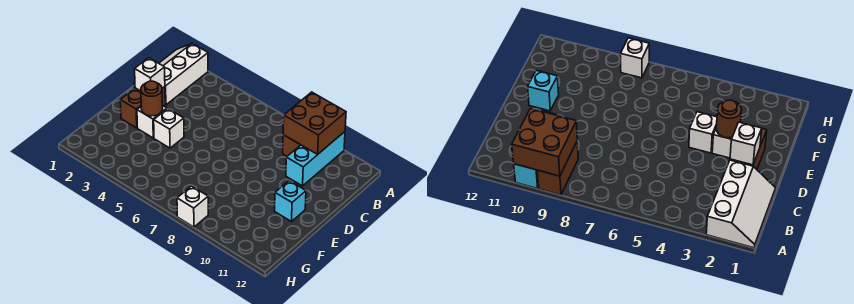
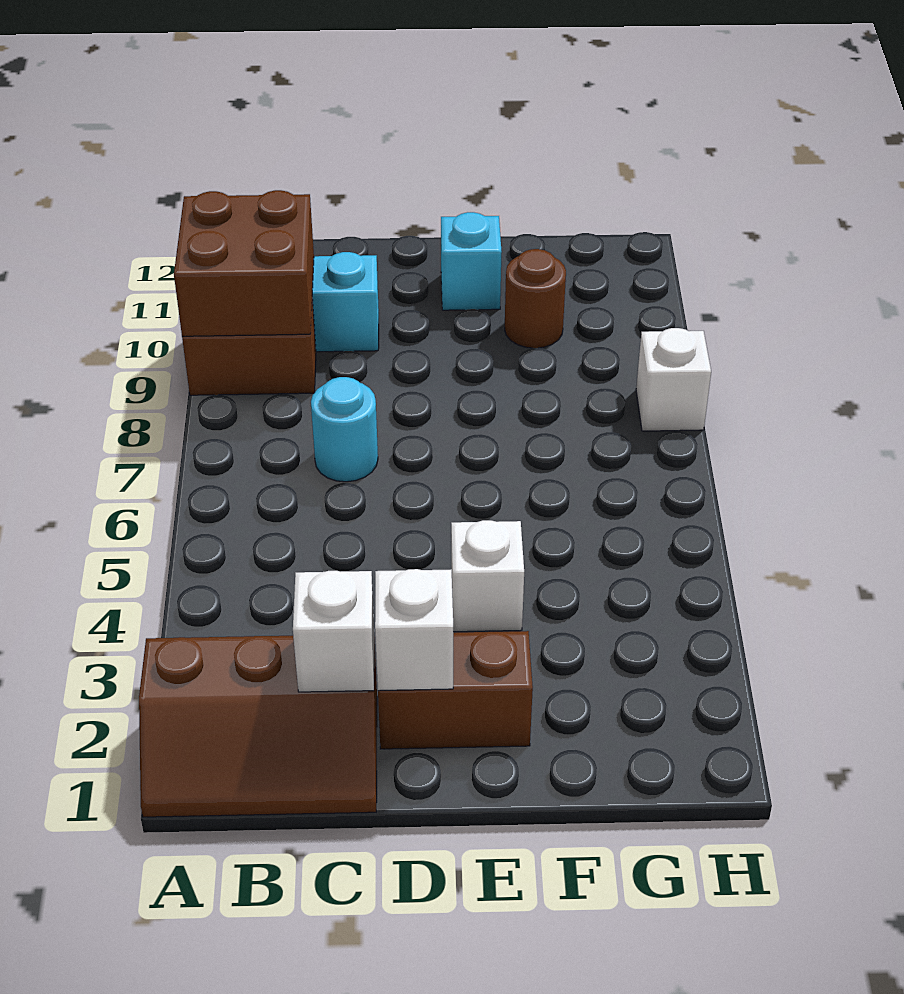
white slope A1:C2 level 1 top 2 -> brown slope A1:C2 level 1 top 2
none -> cyan round brick C7 level 1
white brick E3 level 1 -> white brick C2 level 2
brown round brick E3 level 2 -> brown round brick F10 level 1

